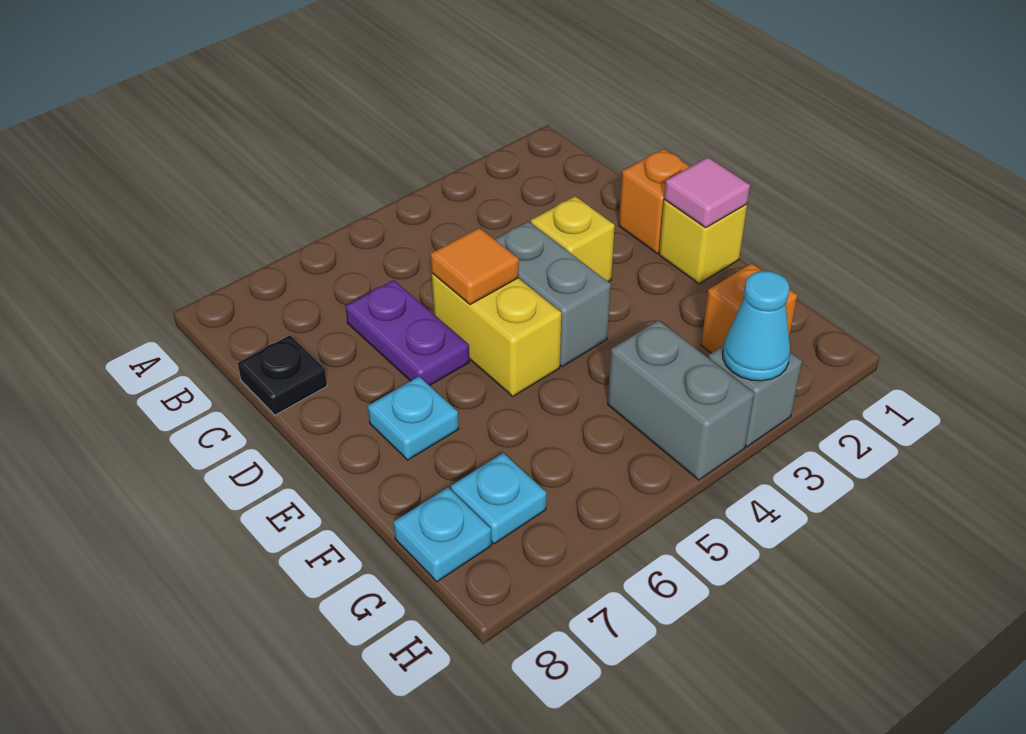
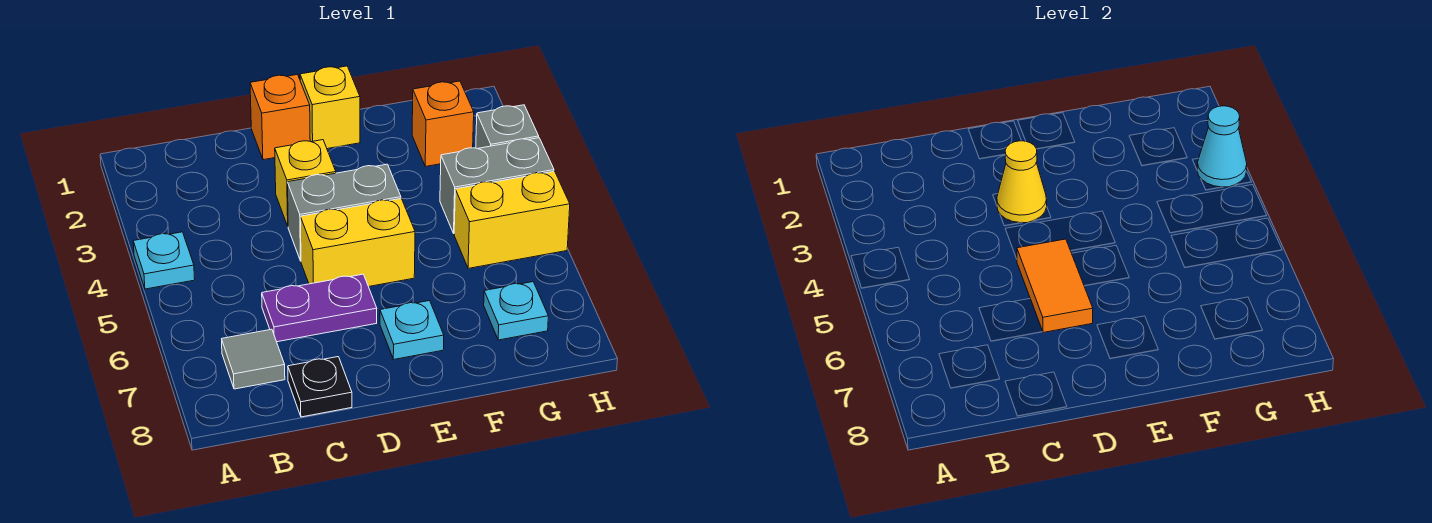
none -> grey tile B7 level 1
none -> yellow cone D3 level 2
orange tile D5 level 2 -> orange tile D5:D6 level 2
pink tile E1 level 2 -> none
none -> yellow brick G5:H5 level 1
cyan plate G8 level 1 -> cyan plate A4 level 1

